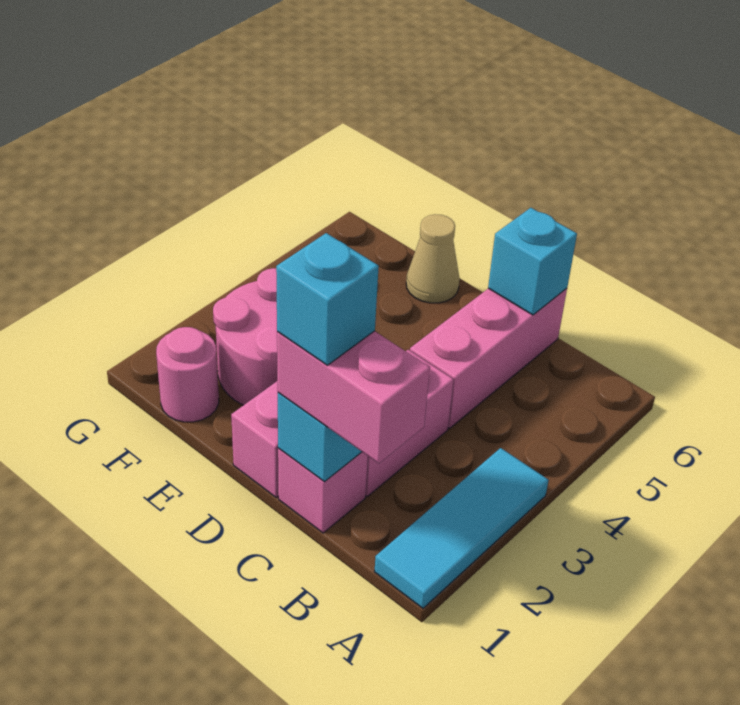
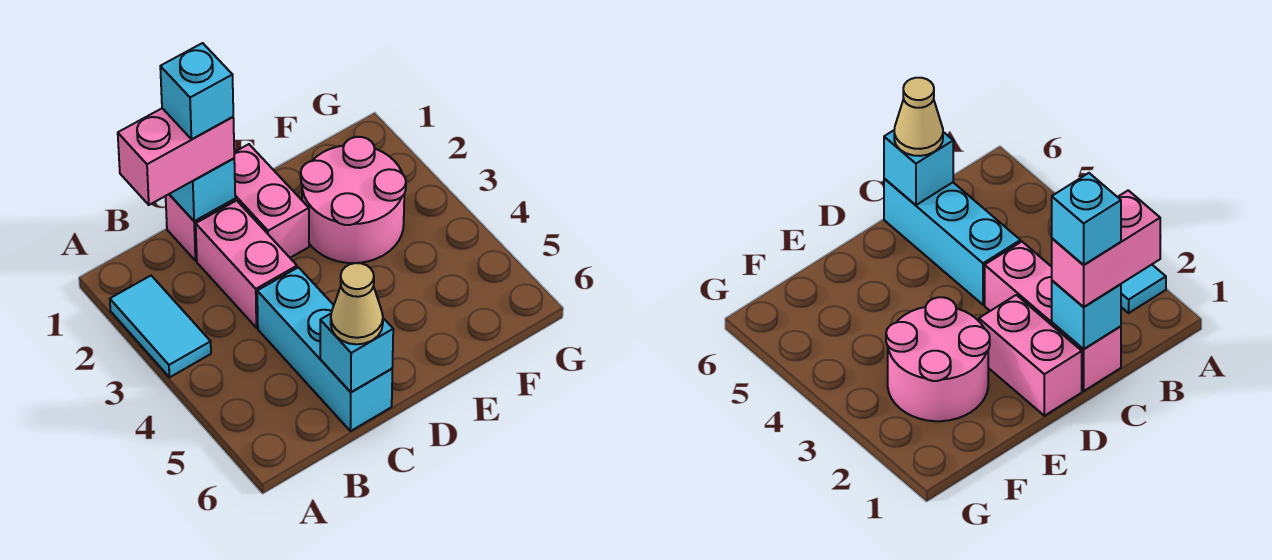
cyan tile A1:A3 level 1 -> cyan tile A2:A3 level 1
pink brick C4:C6 level 1 -> cyan brick C4:C6 level 1
tan cone E6 level 1 -> tan cone C6 level 3
pink round brick F1 level 1 -> none

